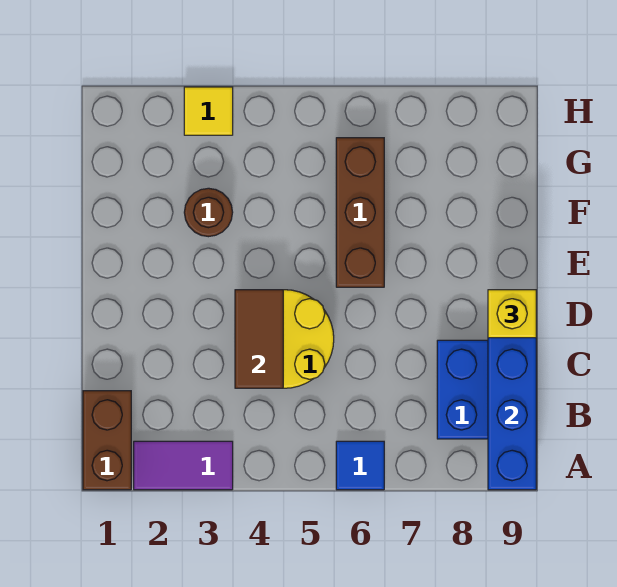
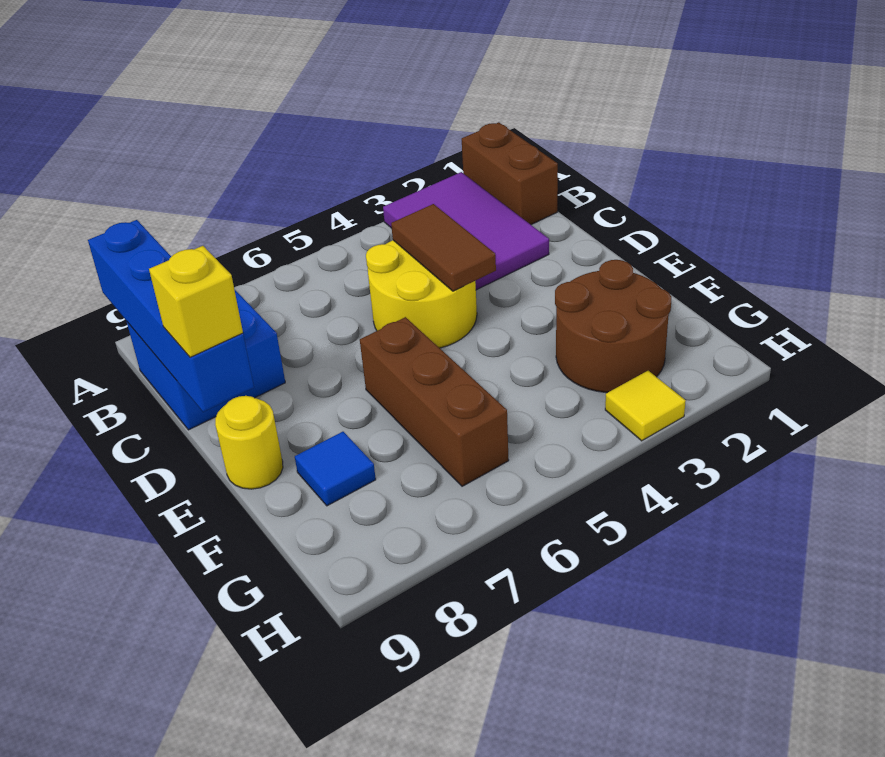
purple tile A2:A3 level 1 -> purple tile A2:C3 level 1
blue tile A6 level 1 -> blue tile F8 level 1
none -> yellow round brick E9 level 1
brown round brick F3 level 1 -> brown round brick F2:G3 level 1

